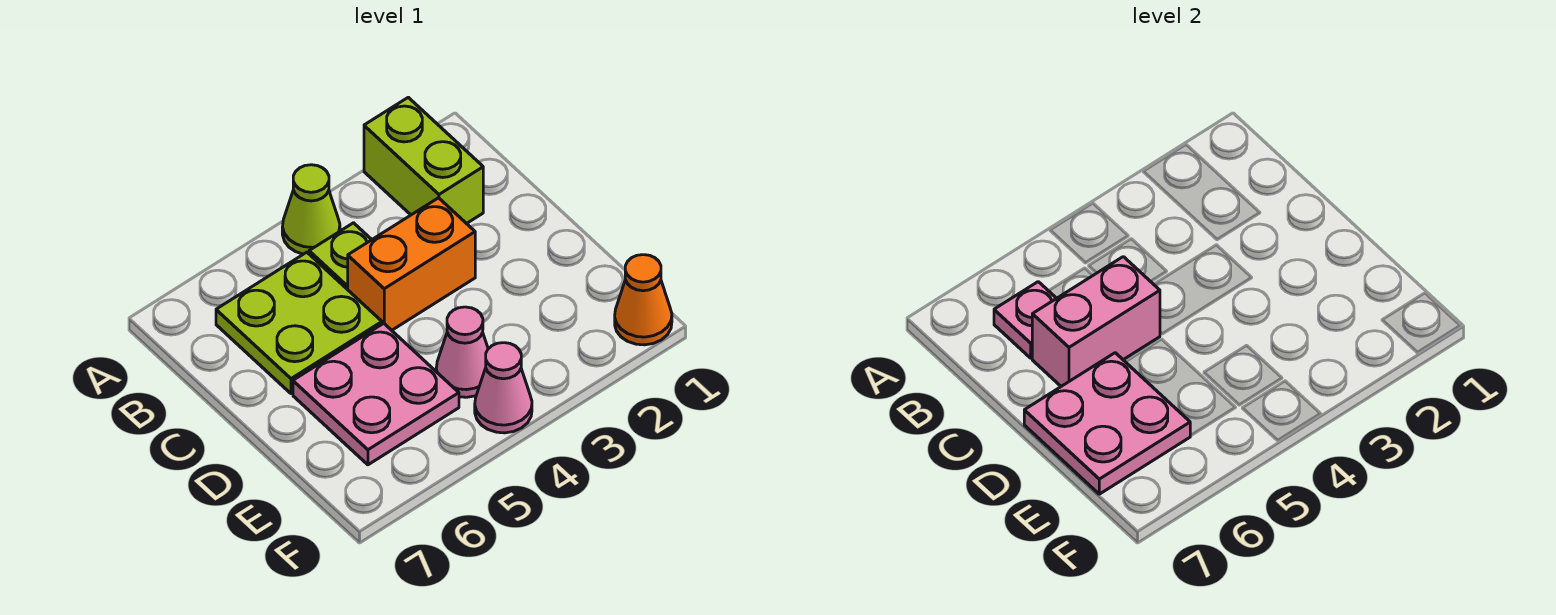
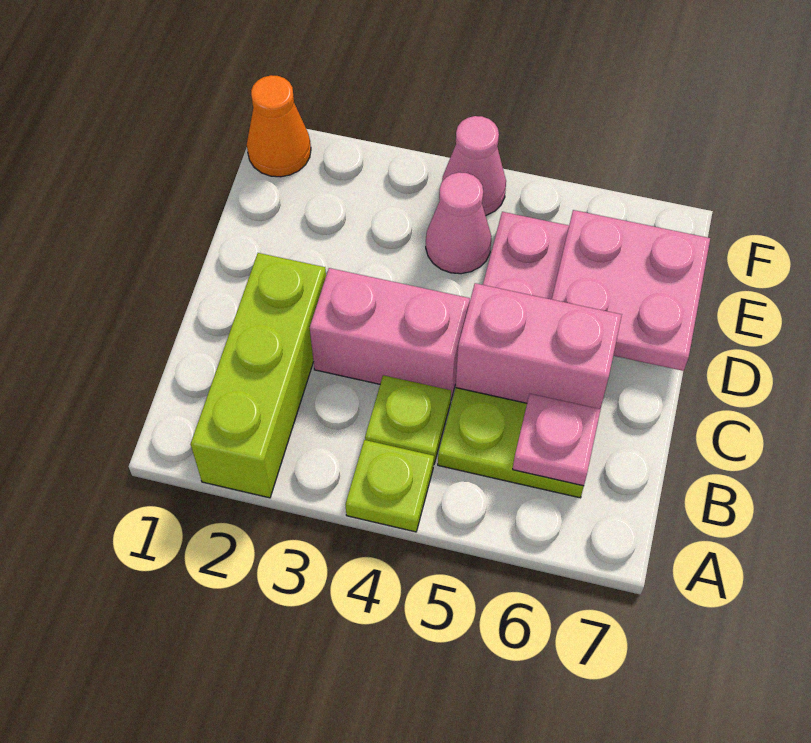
lime brick A2:B2 level 1 -> lime brick A2:C2 level 1
lime cone A4 level 1 -> lime plate A4 level 1
orange brick C3:C4 level 1 -> pink brick C3:C4 level 1

